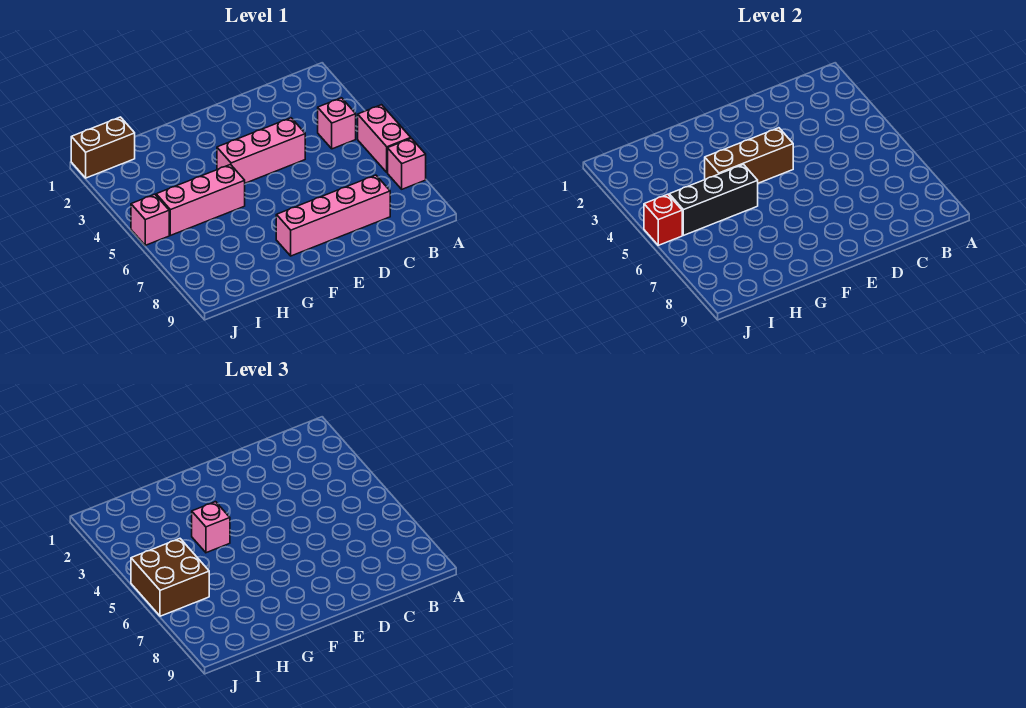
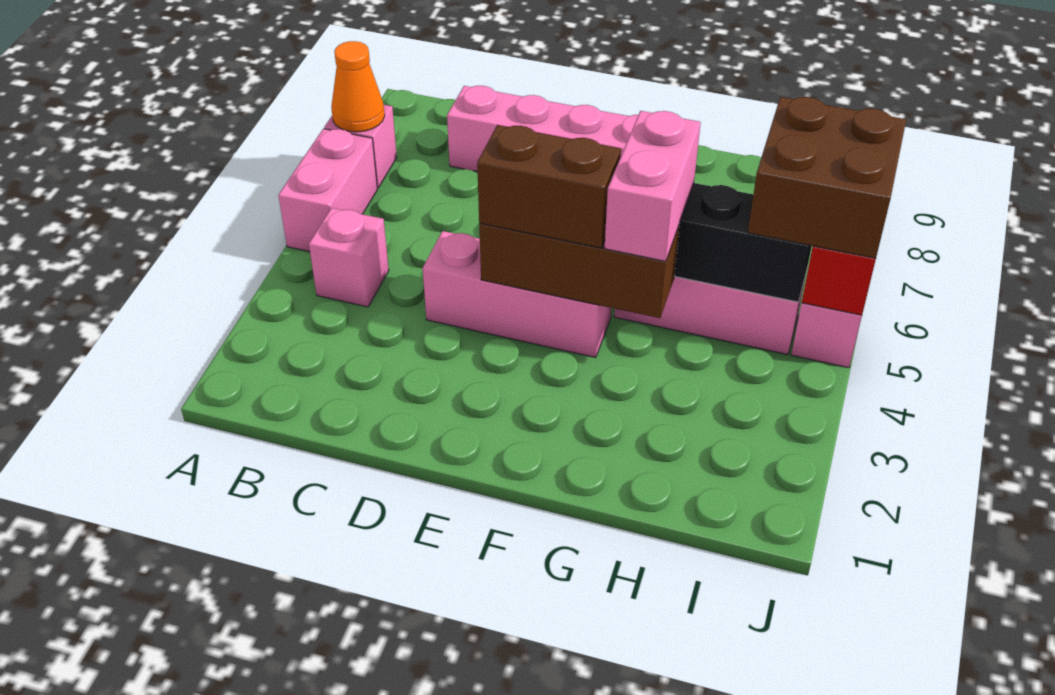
none -> orange cone A7 level 2
pink brick G4 level 3 -> pink brick G4:G5 level 3
brown brick I1:J1 level 1 -> brown brick E4:F4 level 3

